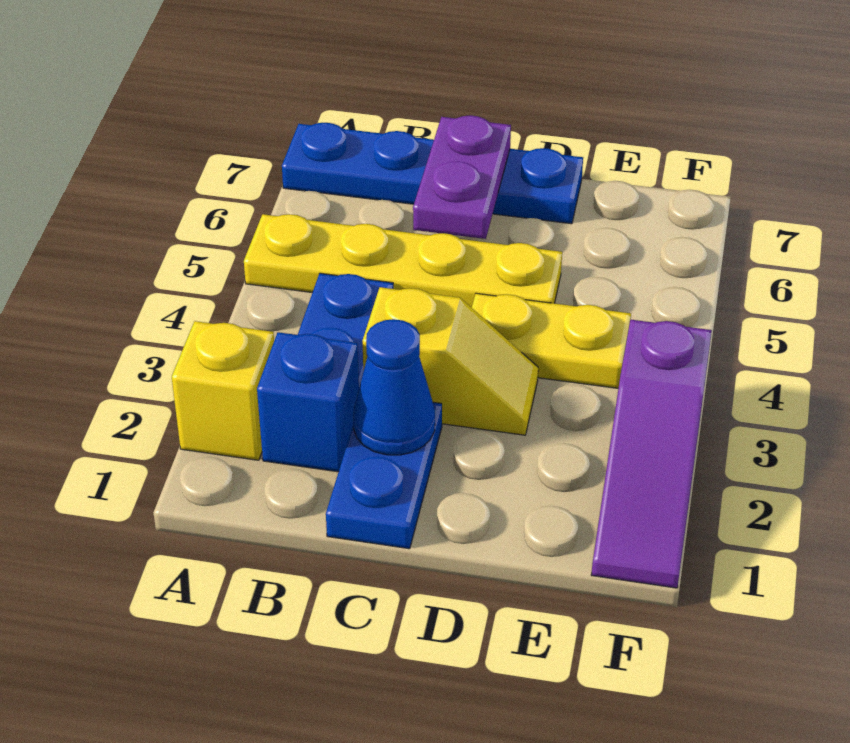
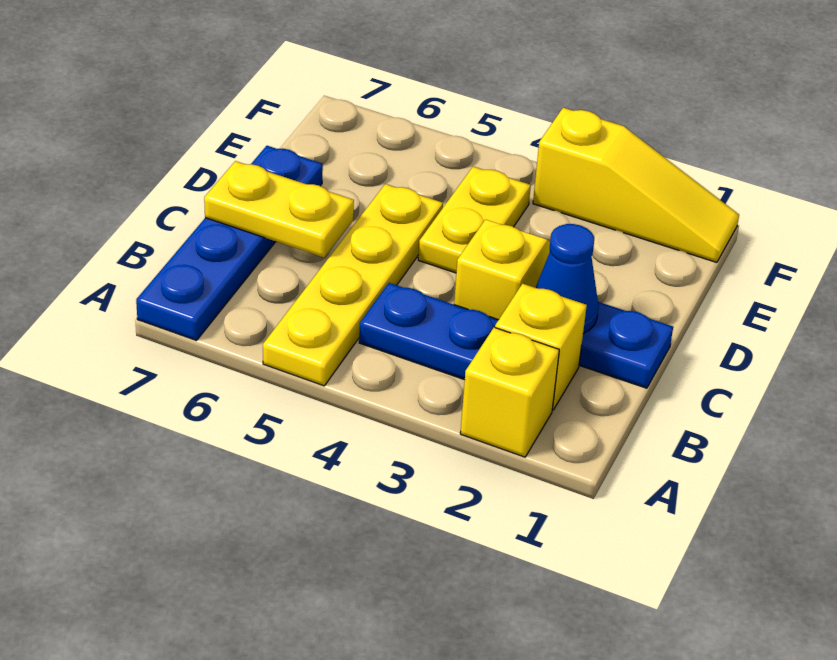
blue brick B2 level 1 -> yellow brick B2 level 1
purple plate C6:C7 level 2 -> yellow plate C6:C7 level 2
purple slope F1:F3 level 1 top 3 -> yellow slope F1:F3 level 1 top 3

